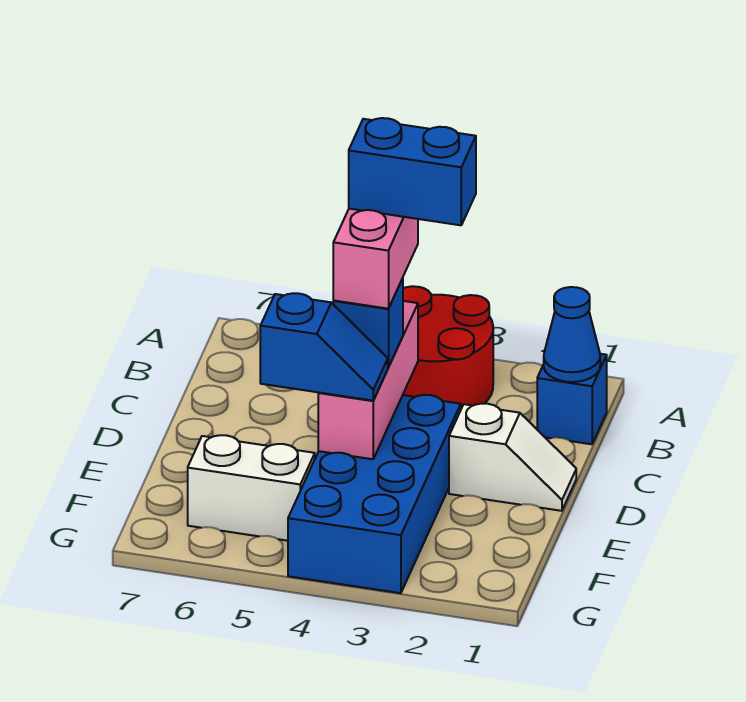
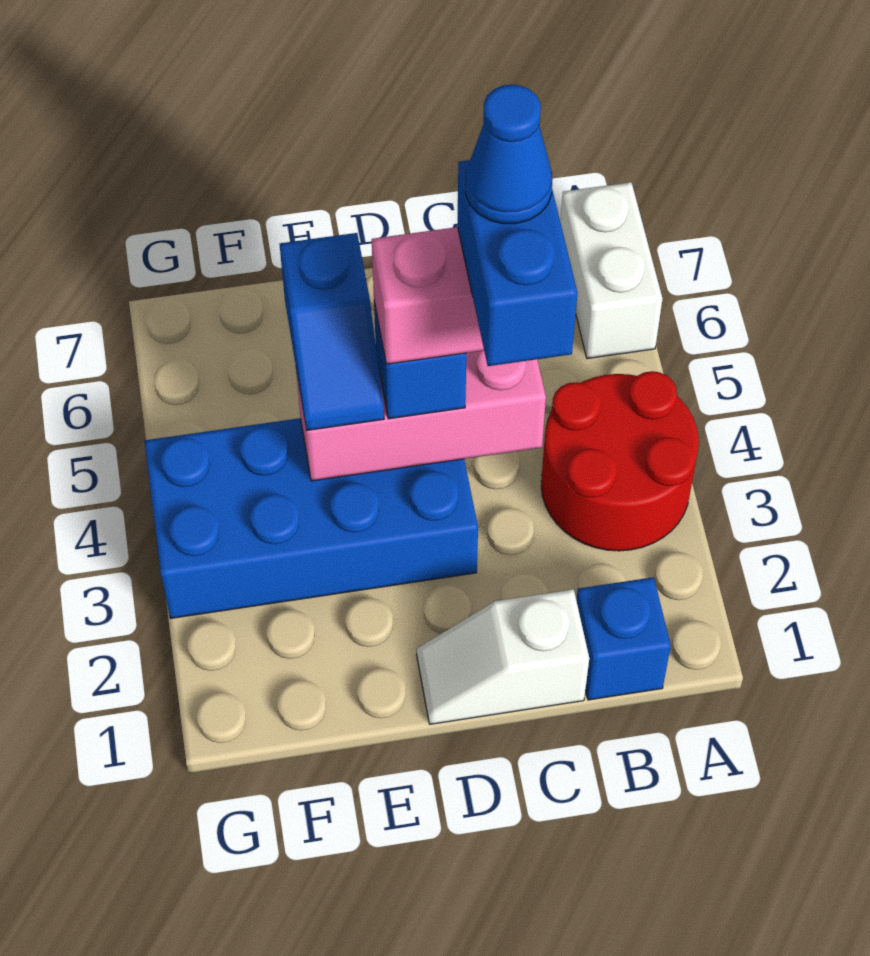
blue cone B1 level 2 -> blue cone C4 level 6
white slope D1:D2 level 1 top 2 -> white slope C1:D1 level 1 top C
white brick F5:F6 level 1 -> white brick A6:A7 level 1

